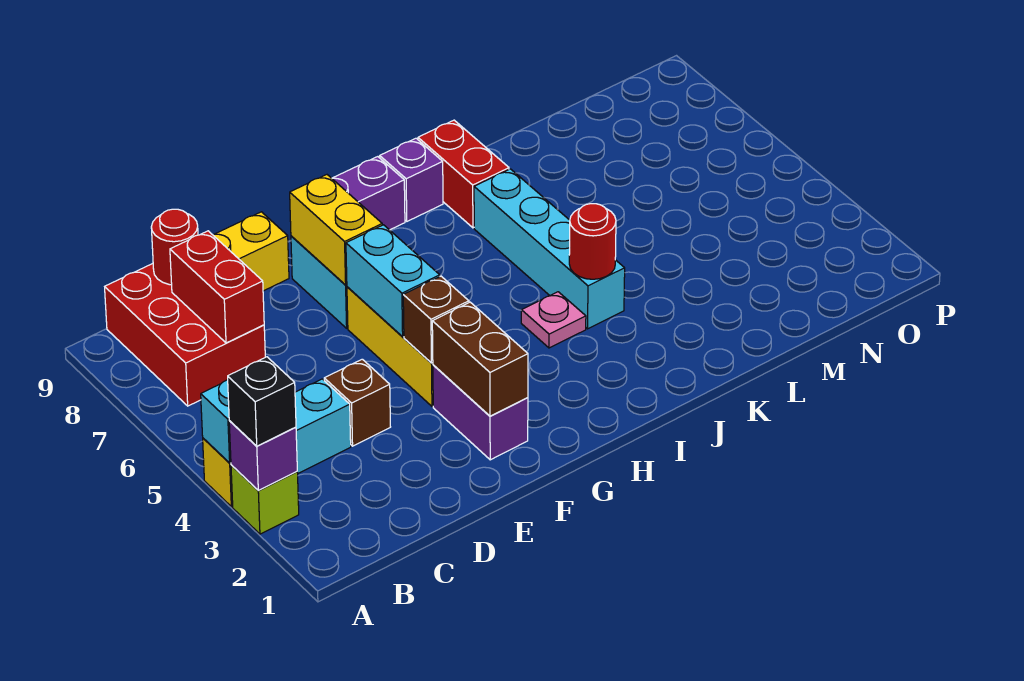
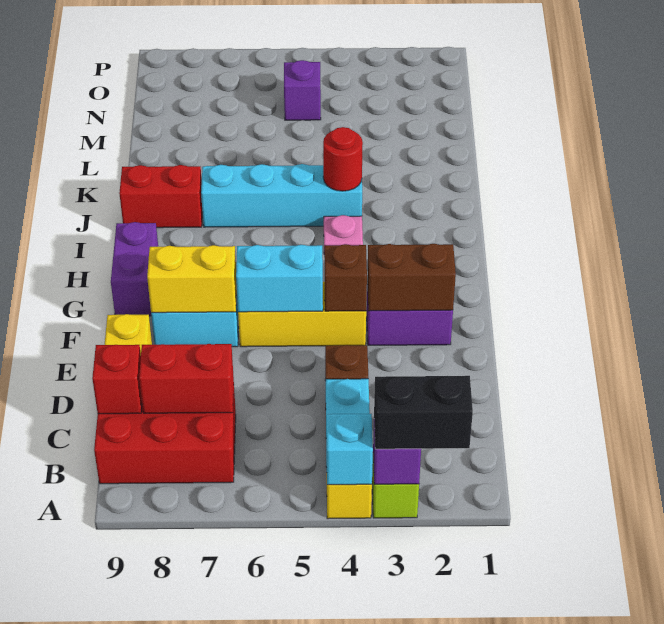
black brick A3 level 3 -> black brick A2:A3 level 3
red round brick C9 level 2 -> red brick C9 level 2
purple brick I9 level 1 -> purple brick N5 level 1

